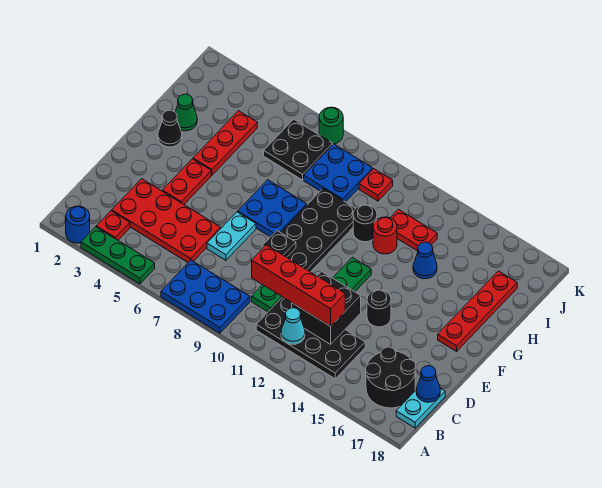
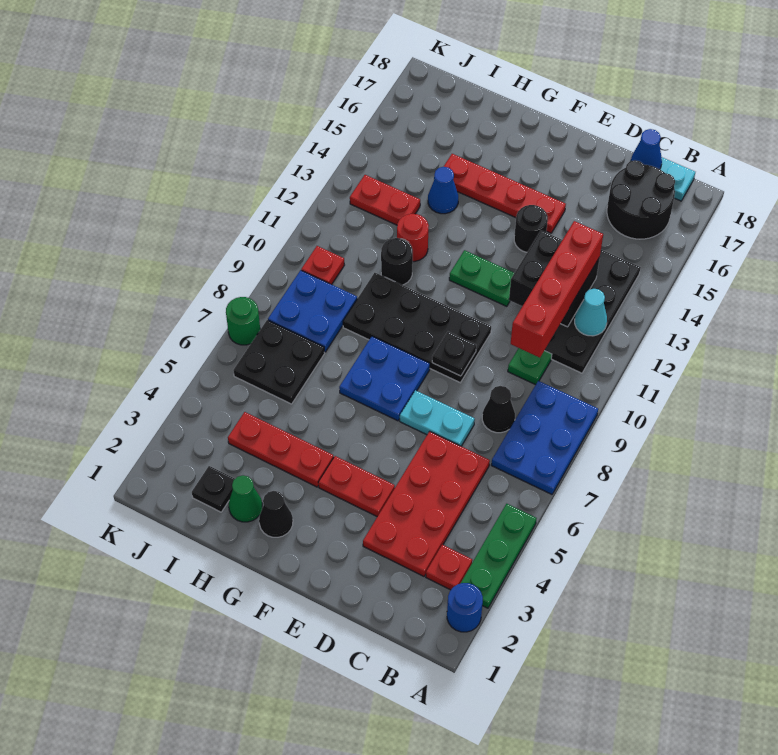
none -> black cone C8 level 1
red plate F17:I17 level 1 -> red plate E15:H15 level 1
none -> black plate I2 level 1
red plate I12:I13 level 1 -> red plate I13:J13 level 1

